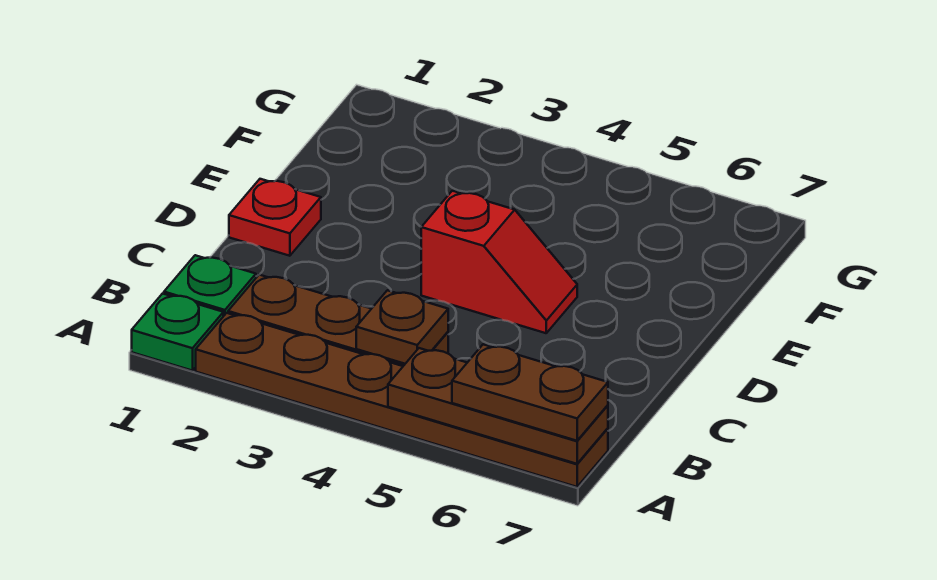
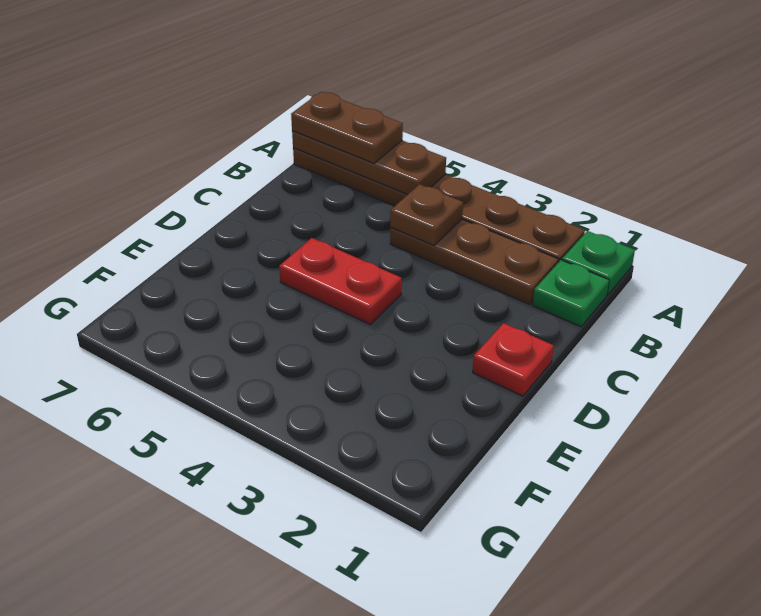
red slope D4:D5 level 1 top 4 -> red plate D4:D5 level 1

